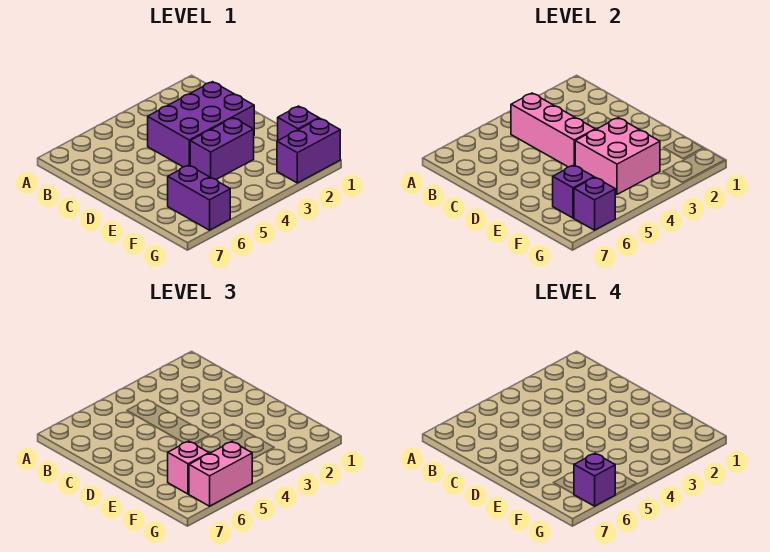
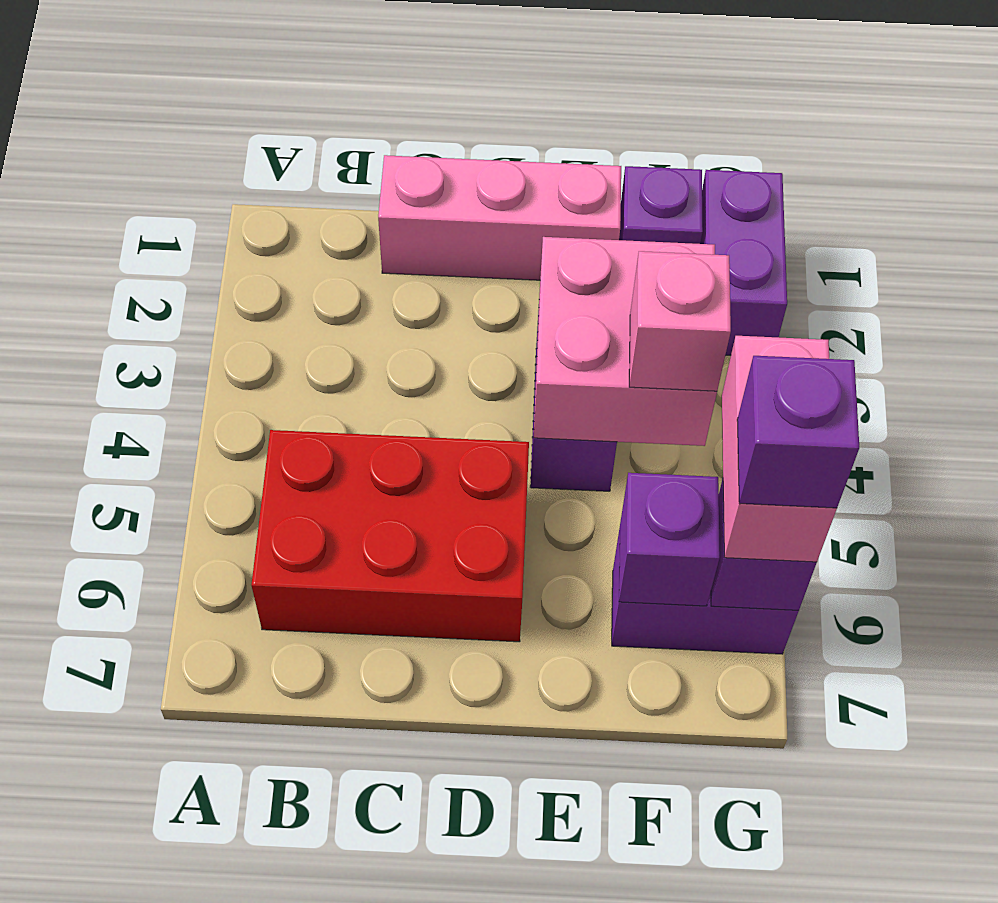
pink brick B4:D4 level 2 -> pink brick C1:E1 level 1
none -> red brick B5:D6 level 1
purple brick C2:D4 level 1 -> none
pink brick F6 level 3 -> pink brick F4 level 3

